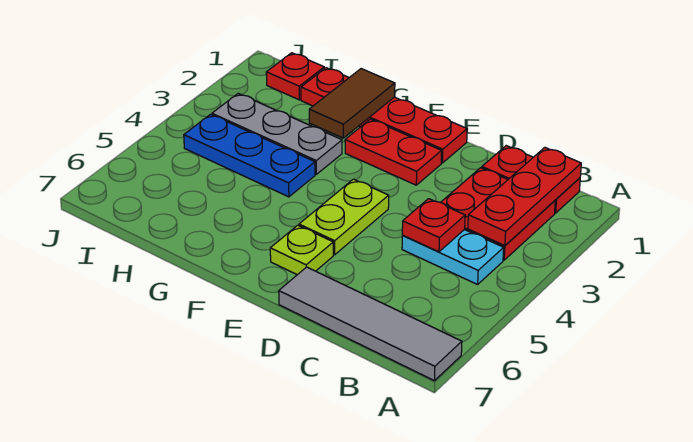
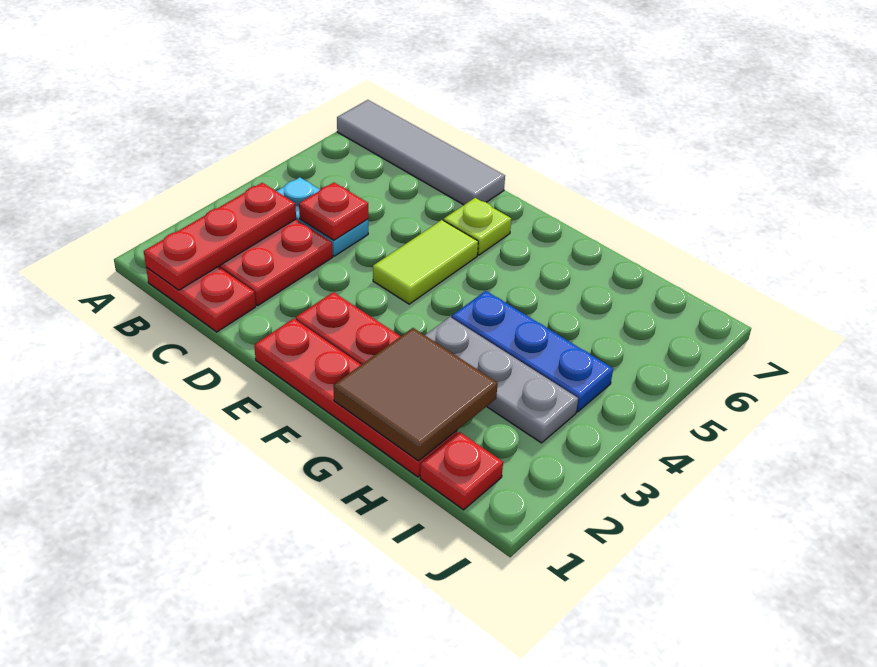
lime plate E4:E5 level 1 -> lime tile E4:E5 level 1
brown tile G1:G2 level 2 -> brown tile G1:H2 level 2

